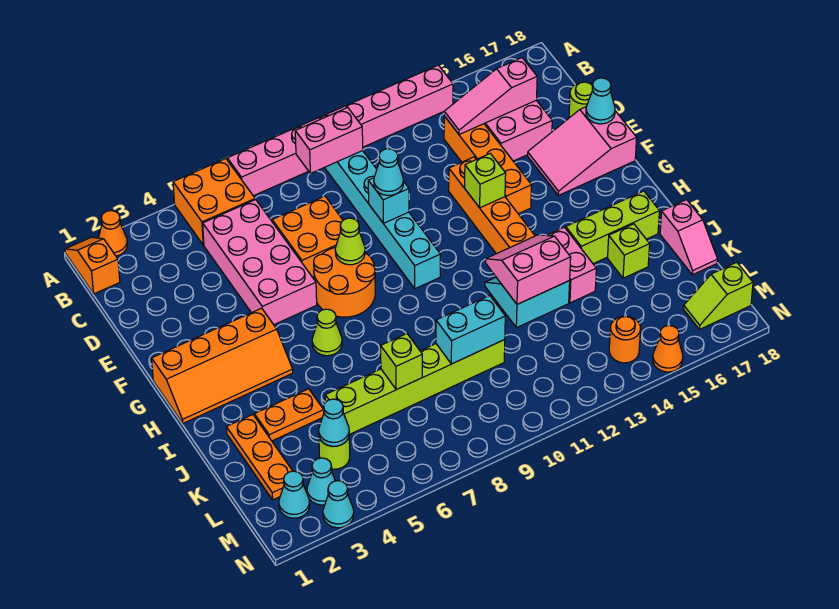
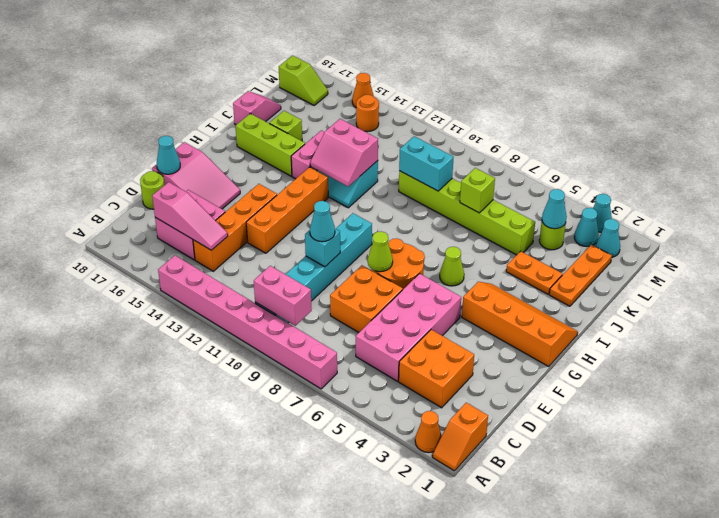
orange brick A5:B6 level 1 -> orange brick C3:D4 level 1
lime brick F13 level 2 -> none

